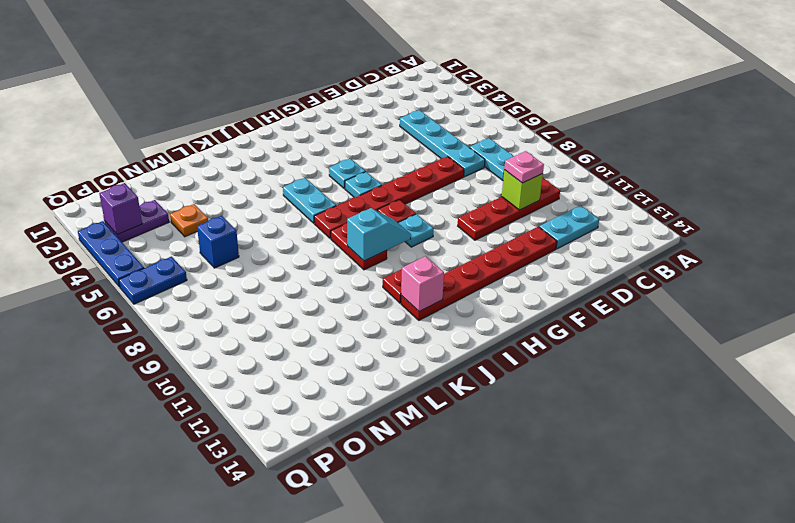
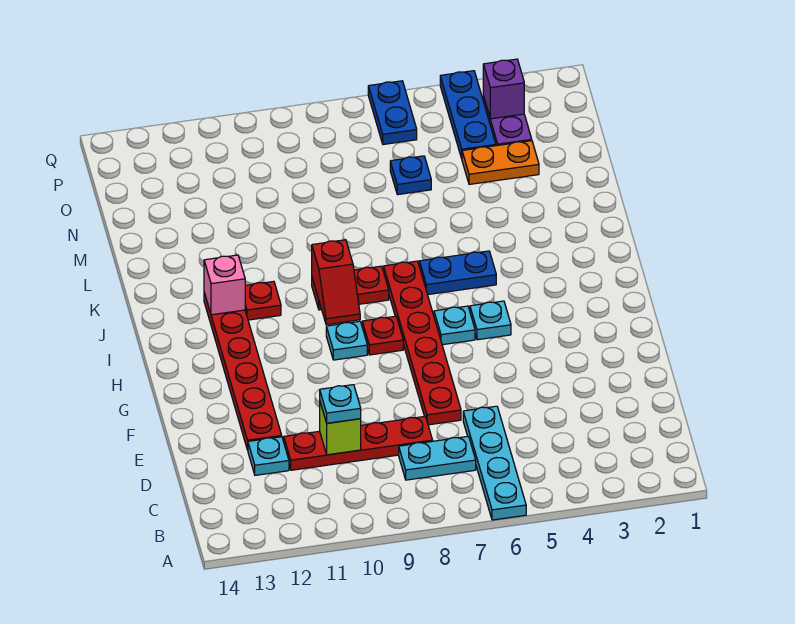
red plate C10:F10 level 1 -> red plate D8:D11 level 1
cyan plate C12:D12 level 1 -> cyan plate D12 level 1
cyan plate D4:D7 level 1 -> cyan plate A6:D6 level 1
pink plate D10 level 3 -> cyan plate D10 level 3
cyan slope I9:J9 level 2 top J -> red slope I9:J9 level 2 top J
cyan plate J5:J6 level 1 -> blue plate J5:J6 level 1
orange plate N4 level 1 -> orange plate N3:N4 level 1
blue brick N6 level 1 -> blue plate N6 level 1
blue plate Q3:Q5 level 1 -> blue plate O4:Q4 level 1

